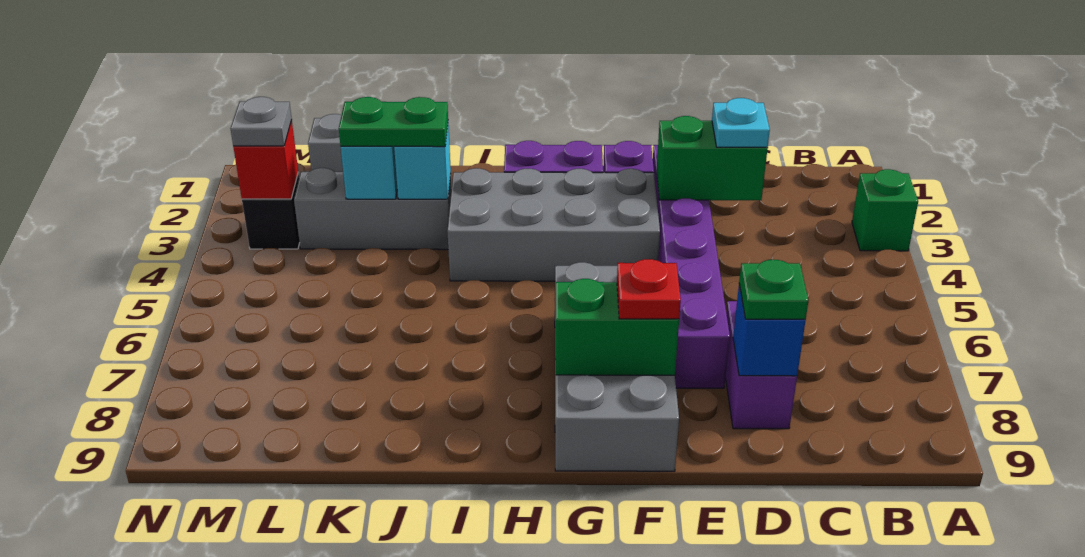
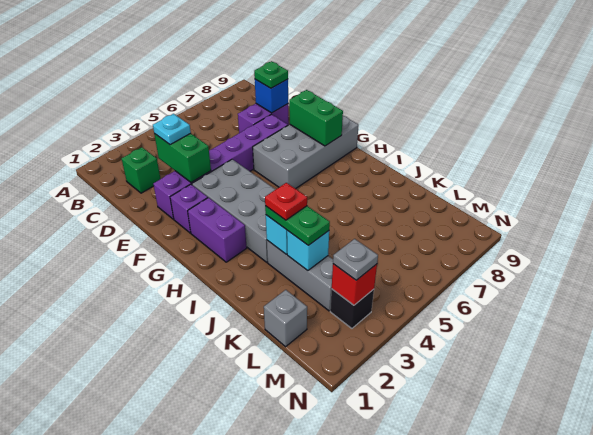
green brick A3 level 1 -> green brick C2 level 1
red plate F8 level 3 -> red plate J3 level 4

